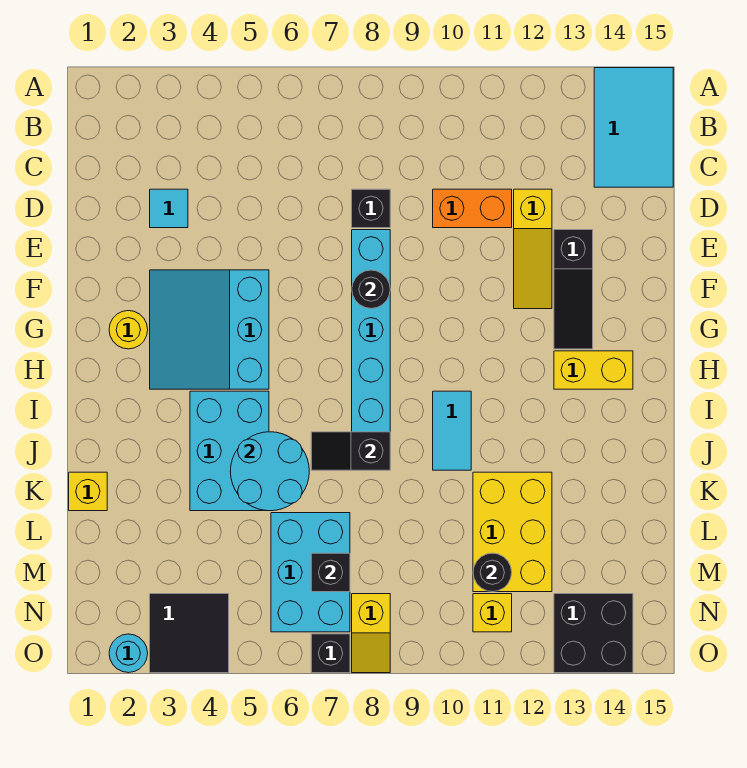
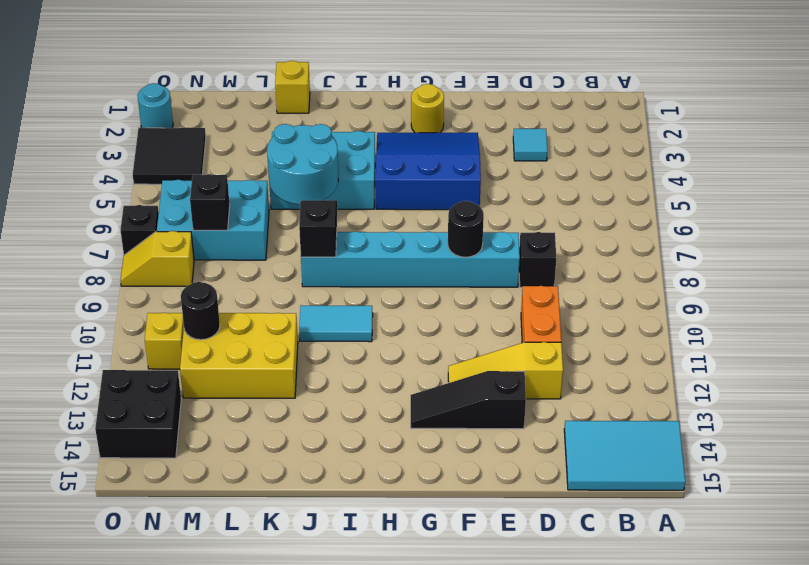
cyan slope F3:H5 level 1 top 5 -> blue slope F3:H5 level 1 top 5
yellow brick H13:H14 level 1 -> none

